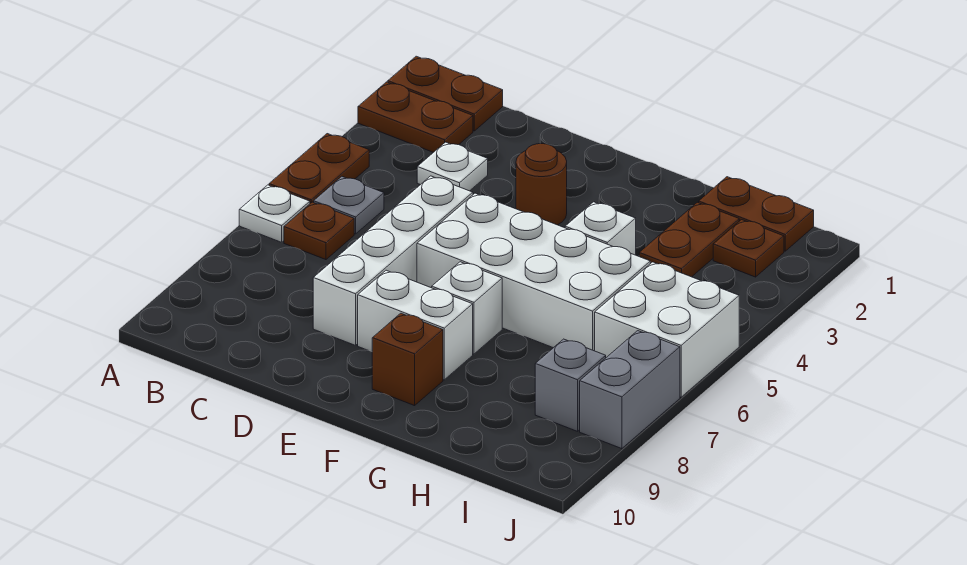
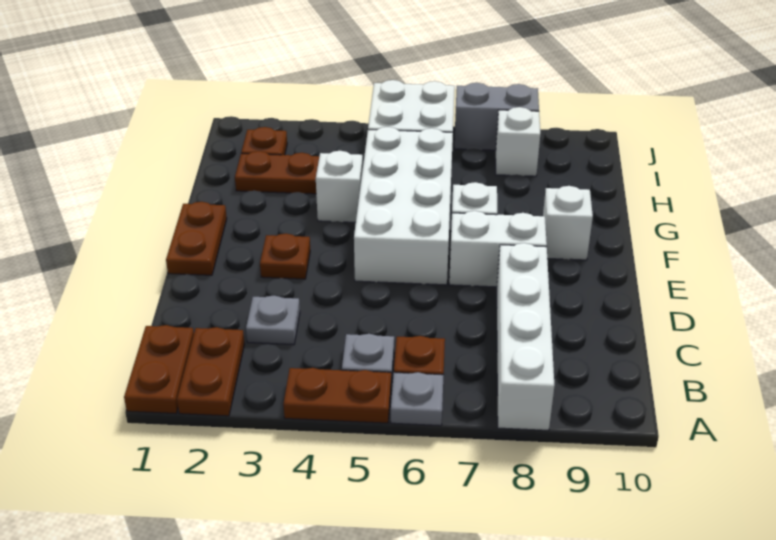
white plate A6 level 1 -> grey plate A6 level 1
white plate C3 level 1 -> grey plate C3 level 1
white brick D5:D8 level 1 -> white brick A8:D8 level 1
brown round brick E3 level 1 -> brown plate E3 level 1
white brick E8:F8 level 1 -> white brick E7:E8 level 1
brown brick F9 level 1 -> white brick F9 level 1
brown plate H1:I1 level 1 -> brown plate E1:F1 level 1
grey brick I8 level 1 -> white brick I8 level 1

